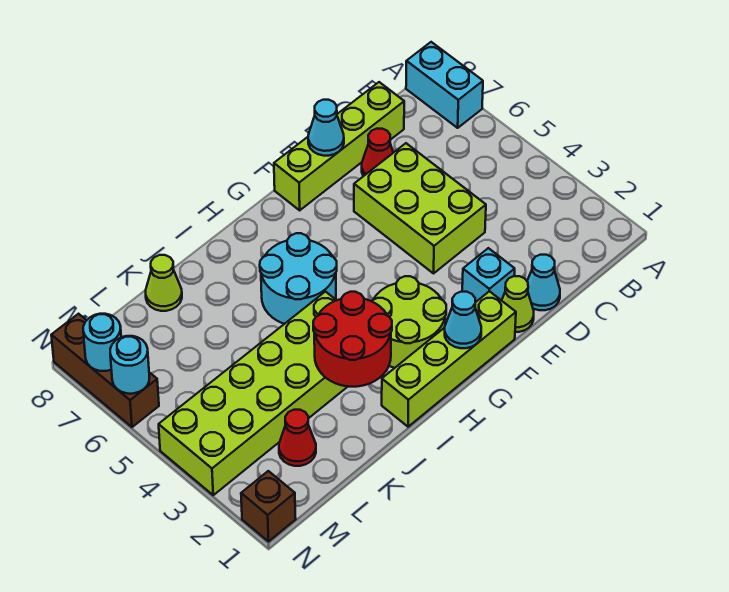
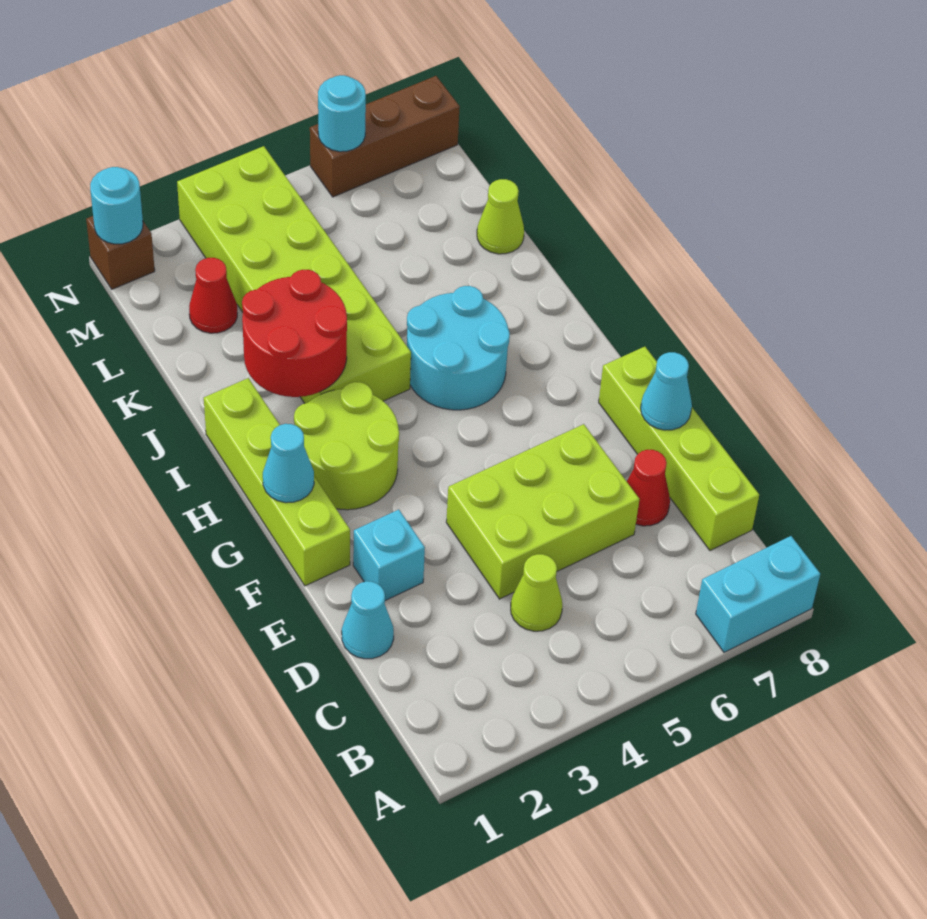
lime cone E1 level 1 -> lime cone C4 level 1
cyan round brick N7 level 2 -> cyan round brick N1 level 2

